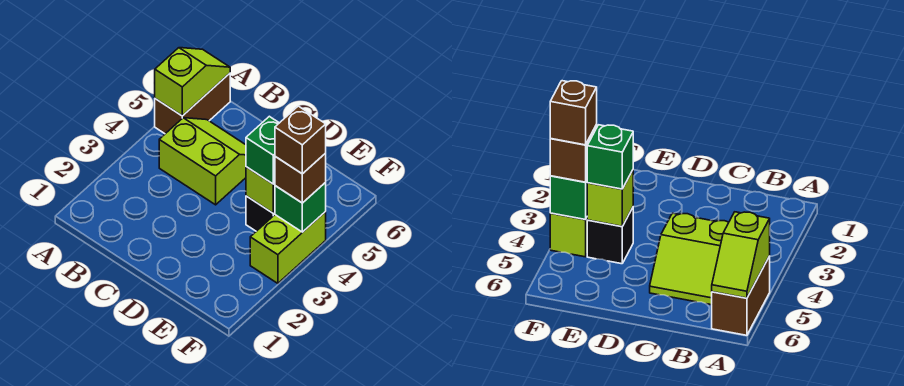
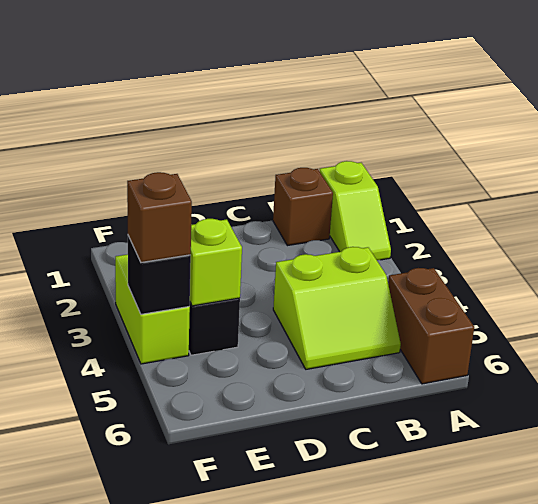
lime slope A5:A6 level 2 top 5 -> lime slope A1:A2 level 1 top 1
green brick E4 level 3 -> none
green brick F4 level 2 -> black brick F4 level 2
brown brick F4 level 4 -> brown brick B1 level 1

